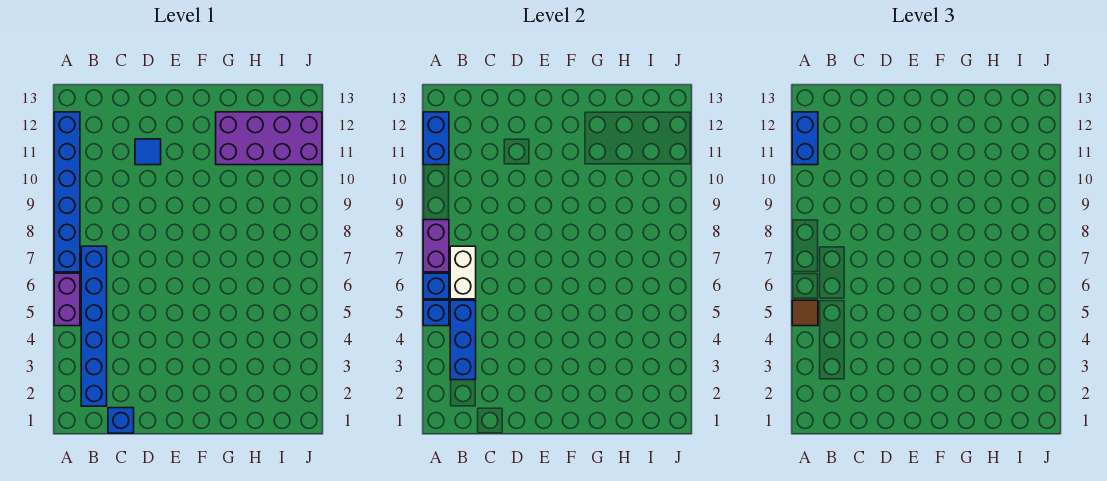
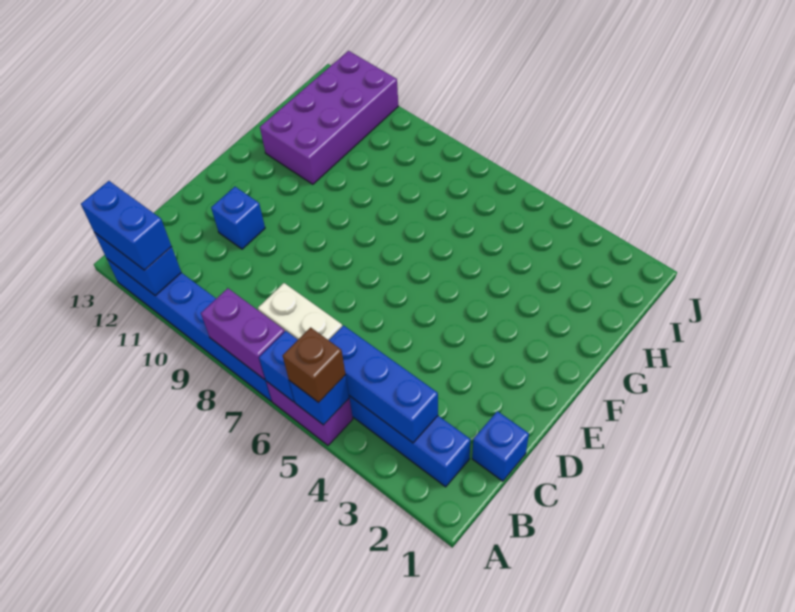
brown tile A5 level 3 -> brown brick A5 level 3
blue tile D11 level 1 -> blue brick D11 level 1

